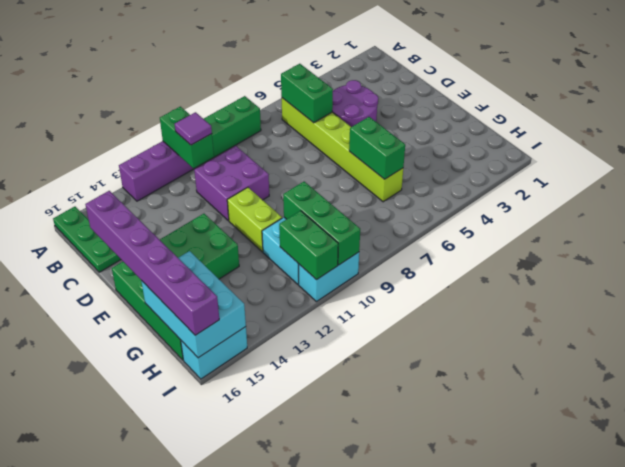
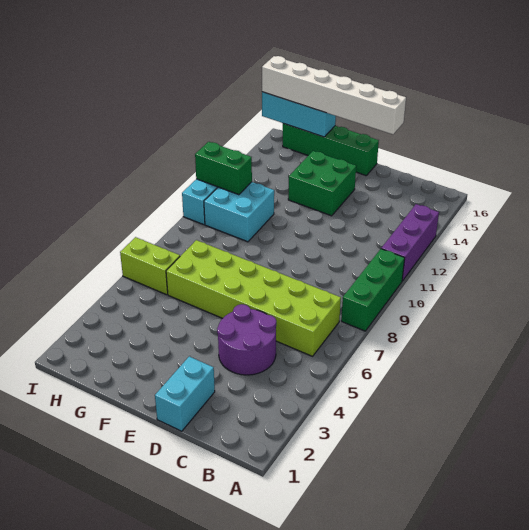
green brick A11:B11 level 2 -> none
green plate A16:C16 level 1 -> none
lime brick B6:G6 level 1 -> lime brick B6:G7 level 1
green brick B6:C6 level 2 -> none
purple tile B11 level 3 -> none
purple brick C10:D11 level 1 -> none
purple brick D16:I16 level 3 -> white brick D16:I16 level 3
lime brick E11:F11 level 1 -> lime brick H6:I6 level 1
green brick F6:G6 level 2 -> none
green brick G10:I10 level 2 -> none
cyan brick G15:I16 level 2 -> cyan brick G16:I16 level 2
cyan brick I15:I16 level 1 -> cyan brick D1:D2 level 1

